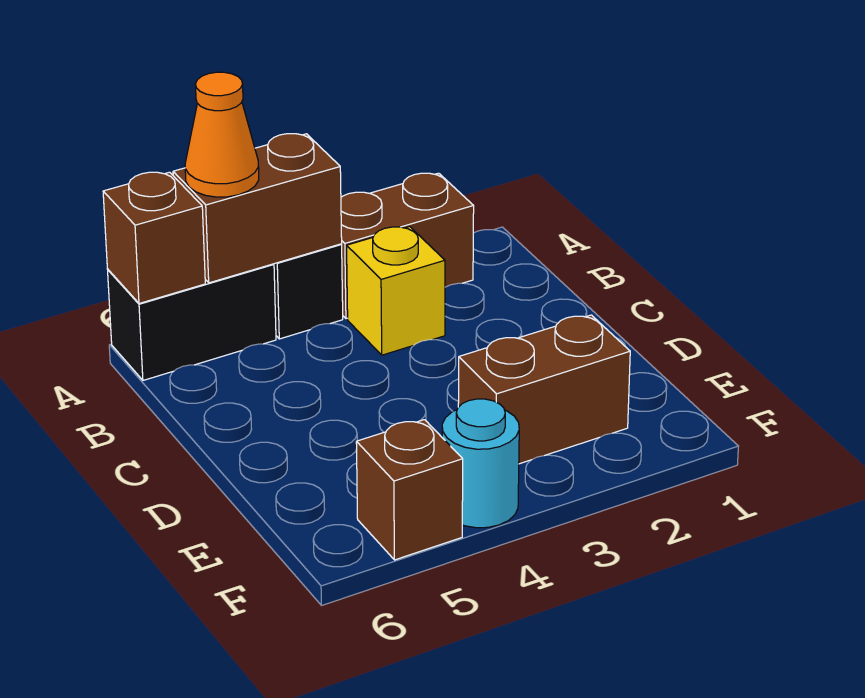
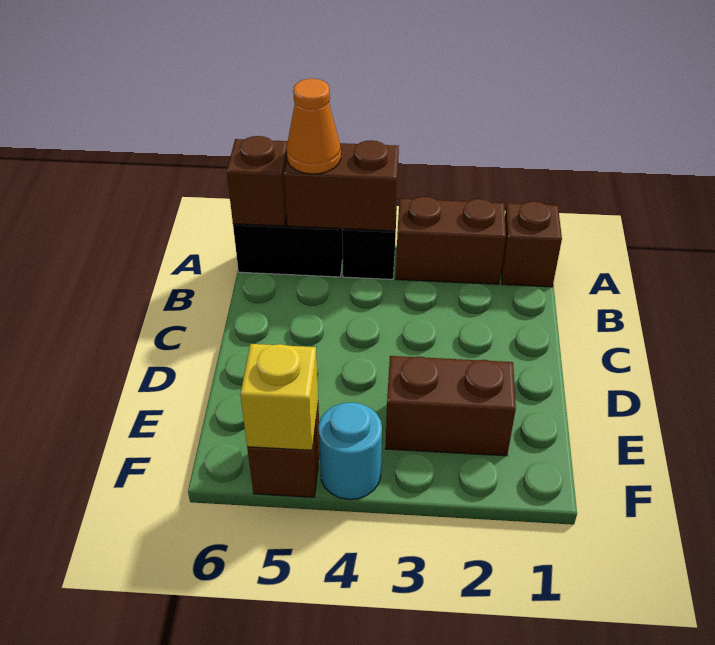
none -> brown brick A1 level 1
yellow brick B3 level 1 -> yellow brick F5 level 2

